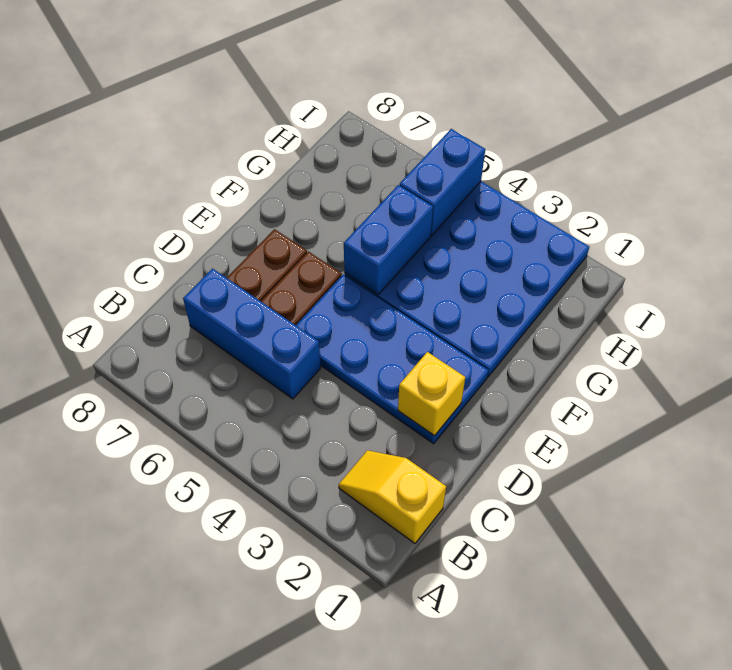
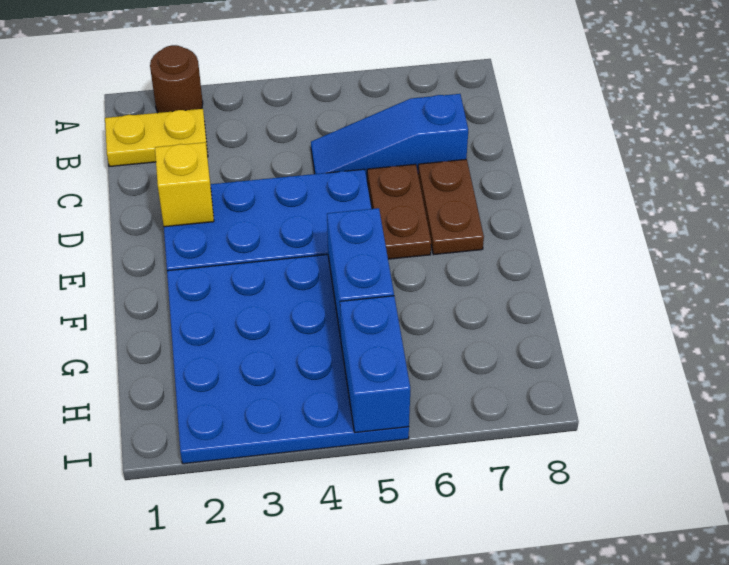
none -> brown round brick A2 level 1
yellow slope B1:B2 level 1 top 1 -> yellow plate B1:B2 level 1
blue brick C5:C7 level 1 -> blue slope C5:C7 level 1 top 7

